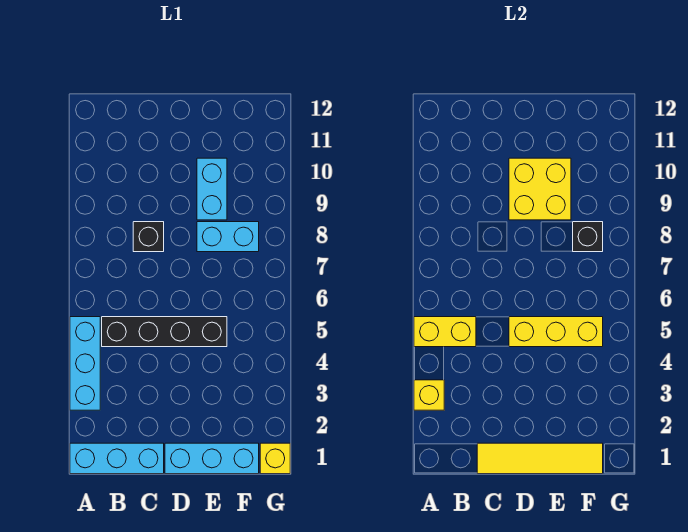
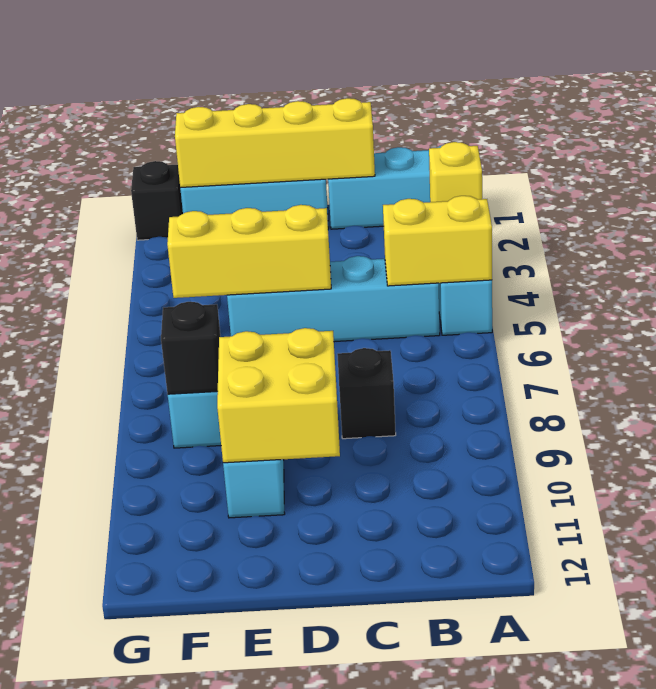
black brick B5:E5 level 1 -> cyan brick B5:E5 level 1
yellow tile C1:F1 level 2 -> yellow brick C1:F1 level 2
yellow brick G1 level 1 -> black brick G1 level 1

